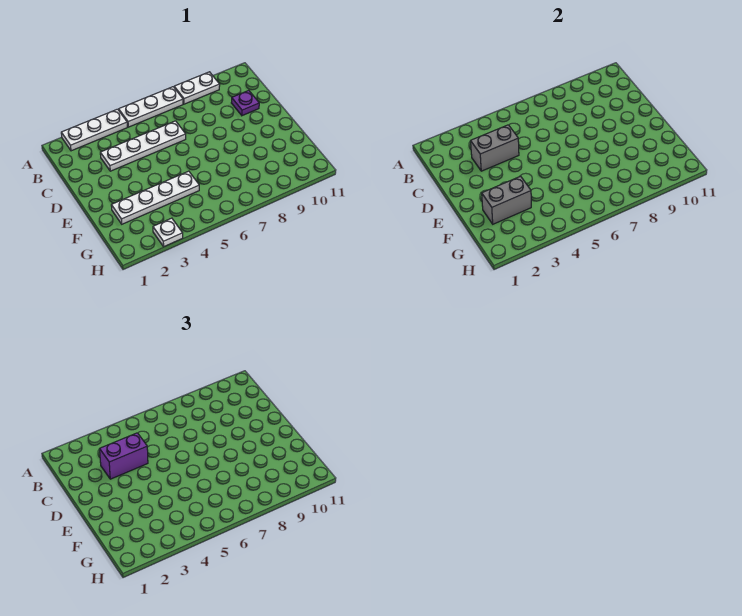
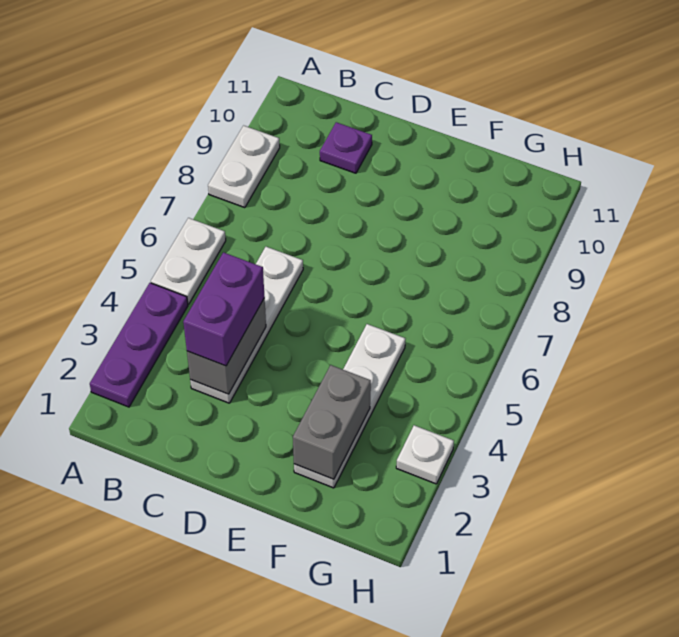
white plate A2:A4 level 1 -> purple plate A2:A4 level 1
white plate A5:A7 level 1 -> white plate A5:A6 level 1

